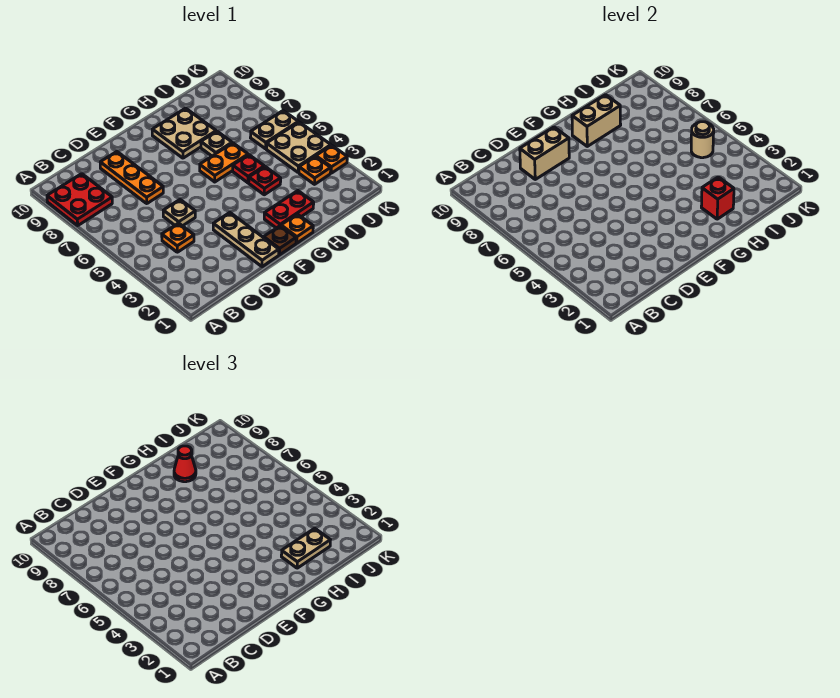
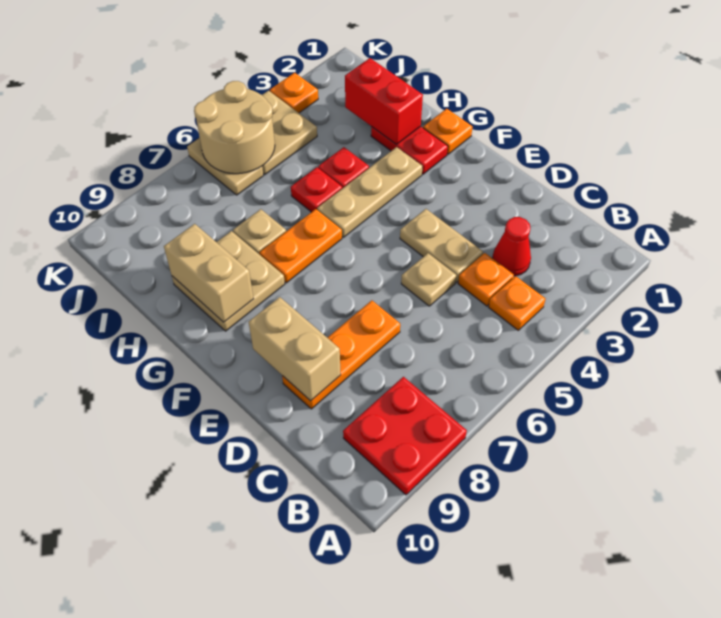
tan plate E1:E3 level 1 -> tan plate G3:G5 level 1
brown plate F1 level 1 -> none
orange plate G6:H6 level 1 -> orange plate G6:G7 level 1
red brick H2 level 2 -> red brick H2:I2 level 2
tan plate H2:I2 level 3 -> tan plate D4:E4 level 1
red cone H9 level 3 -> red cone C3 level 1
orange plate J3 level 1 -> orange plate B4 level 1
tan round brick J5 level 2 -> tan round brick J5:K6 level 2

